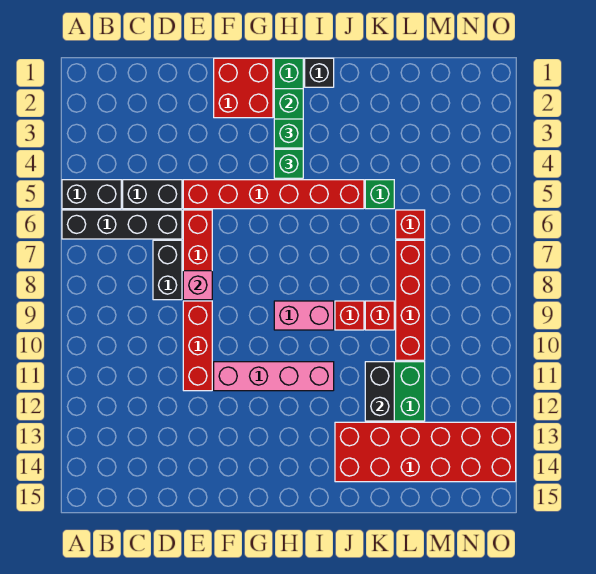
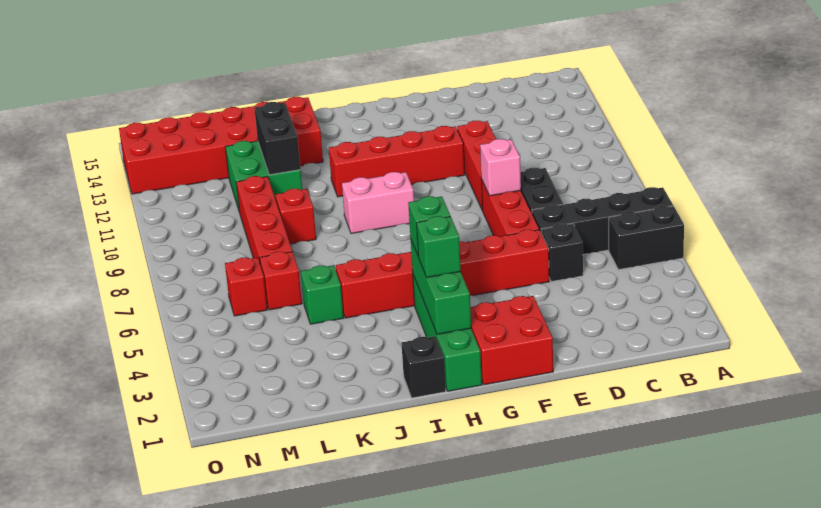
black brick C5:D5 level 1 -> black brick D5 level 1
pink brick F11:I11 level 1 -> red brick F11:I11 level 1
red brick J9 level 1 -> red brick M6 level 1

